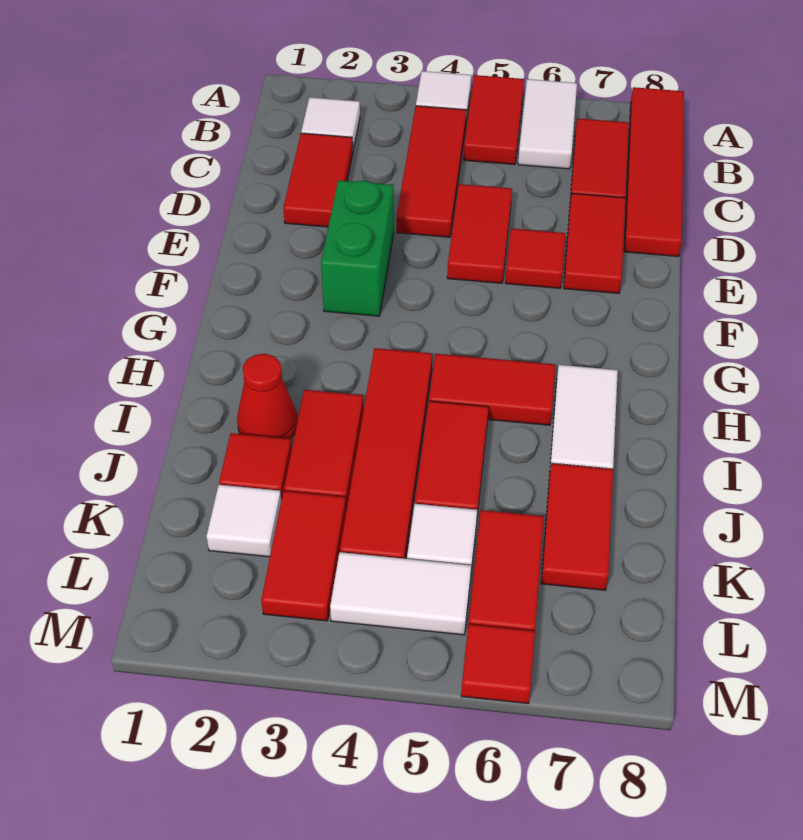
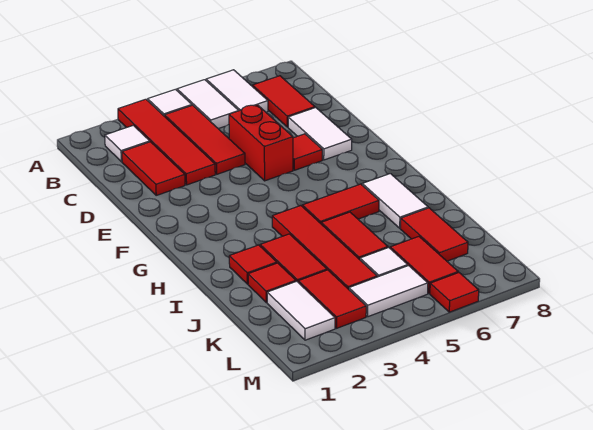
red tile A5:B5 level 1 -> white tile A5:B5 level 1
red tile A8:D8 level 1 -> red tile A3:D3 level 1
red tile D5:E5 level 1 -> red brick D5:E5 level 1
red tile D7:E7 level 1 -> white tile D7:E7 level 1
green brick E3:F3 level 1 -> none
red cone I2 level 1 -> red tile I2 level 1
white tile K2 level 1 -> white tile K2:L2 level 1

